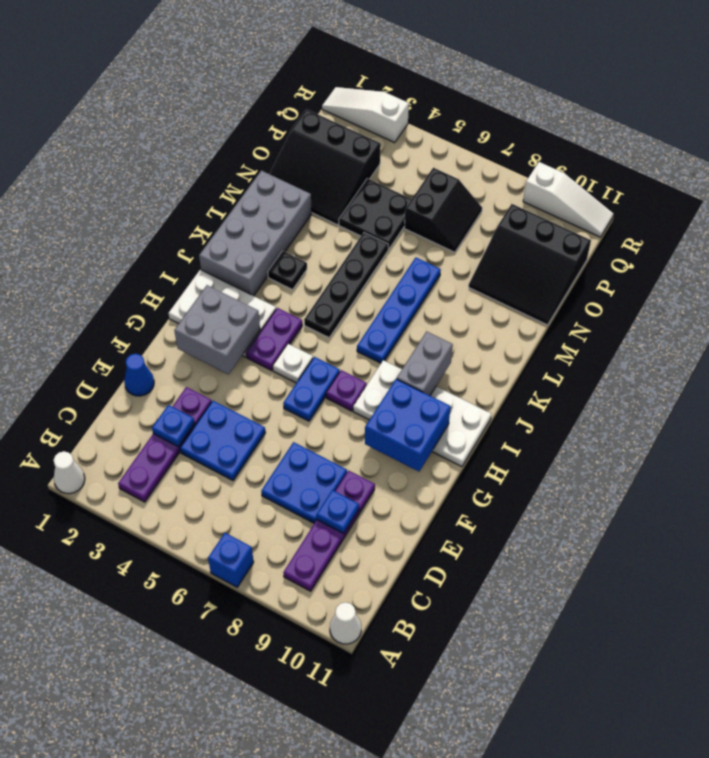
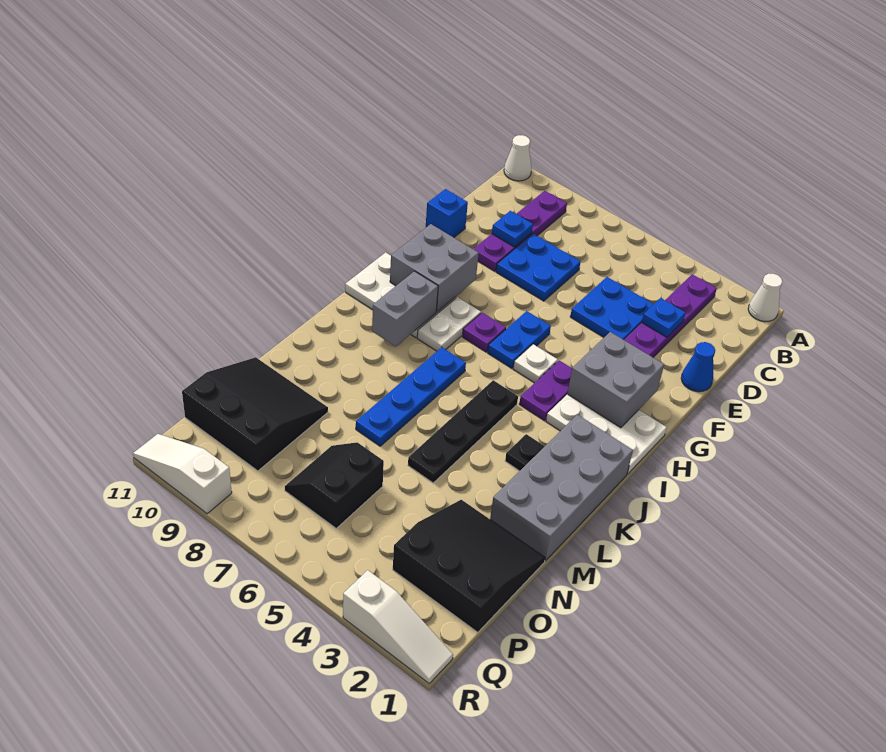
blue brick A7 level 1 -> blue brick E11 level 1
blue brick G9:H10 level 2 -> grey brick G9:H10 level 2
black plate N4:O5 level 1 -> none

